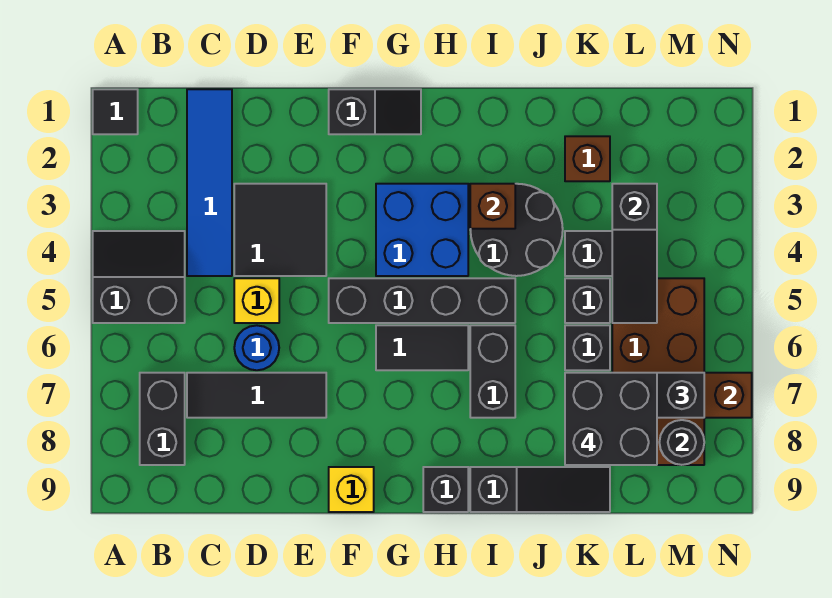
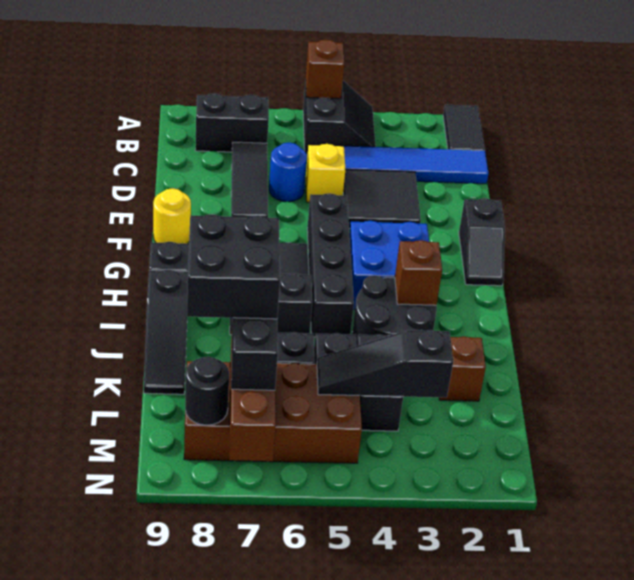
black tile A1 level 1 -> black tile A1:B1 level 1
none -> brown brick A5 level 2
yellow brick F9 level 1 -> yellow round brick F9 level 1

